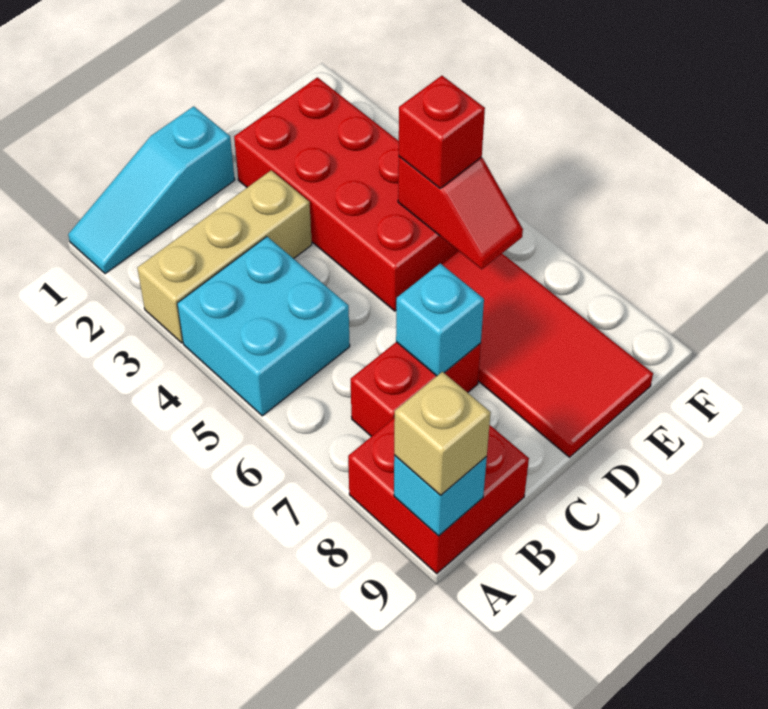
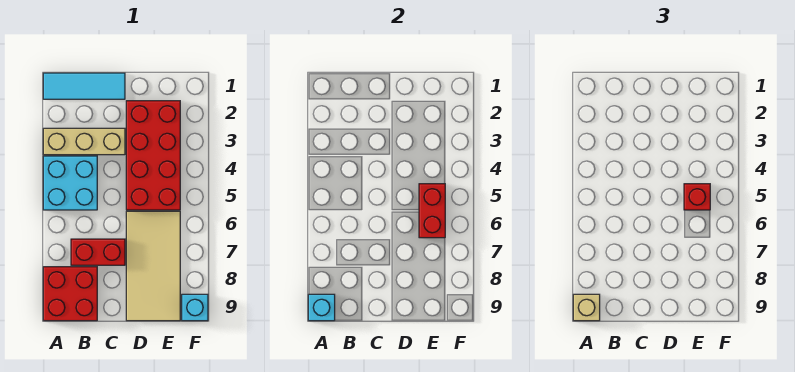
cyan slope A1:C1 level 1 top C -> cyan tile A1:C1 level 1
cyan brick C7 level 2 -> cyan brick F9 level 1
red tile D6:E9 level 1 -> tan tile D6:E9 level 1
red slope E5:E6 level 2 top 5 -> red brick E5:E6 level 2

